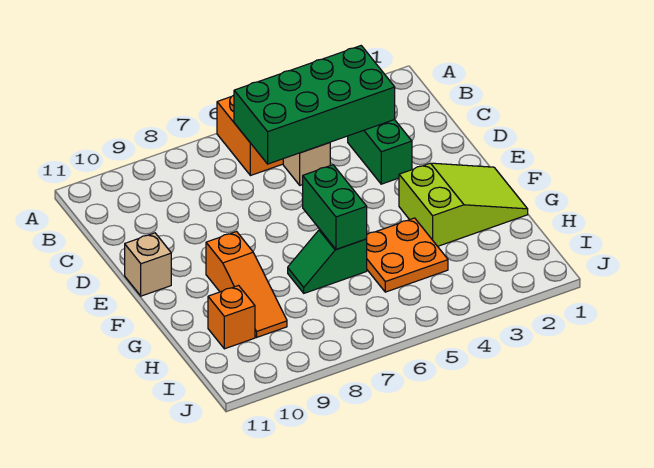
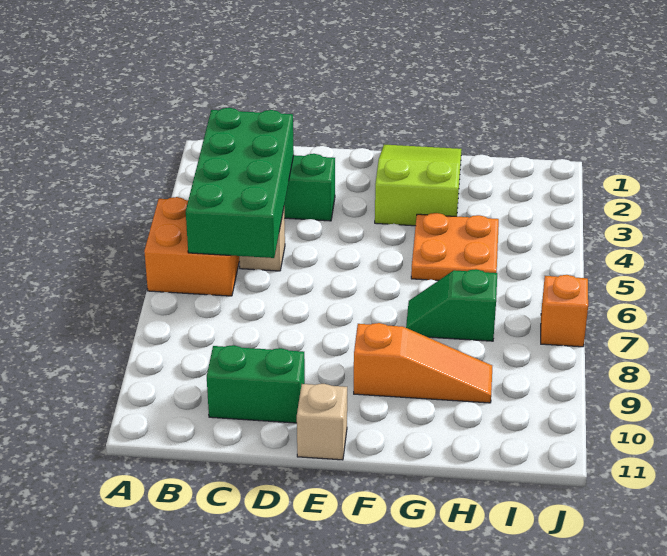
green brick F6:G6 level 2 -> green brick C10:D10 level 1
green slope G6:G7 level 1 top 6 -> green slope G7:H7 level 1 top H
orange brick H10 level 1 -> orange brick J7 level 1

